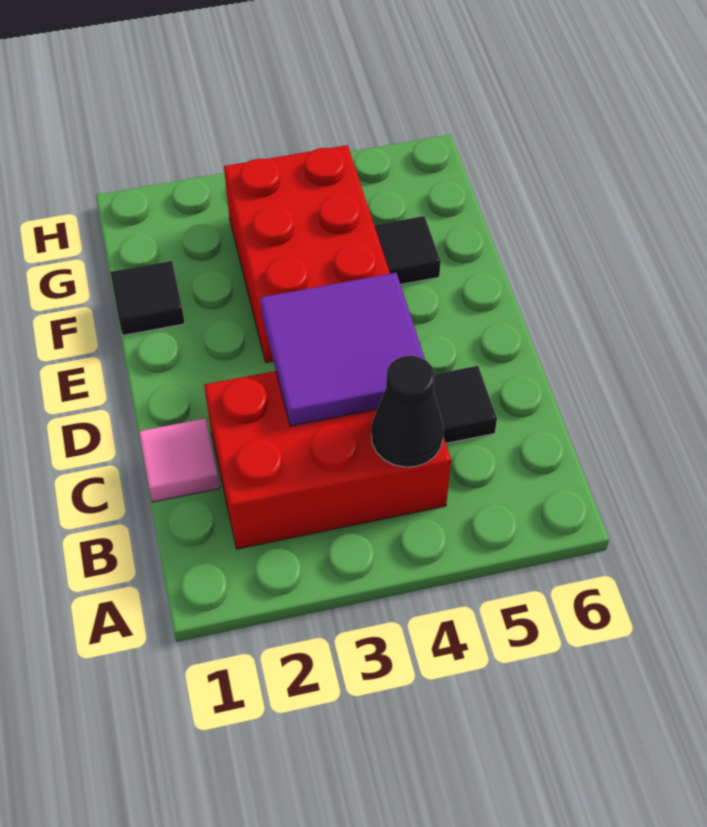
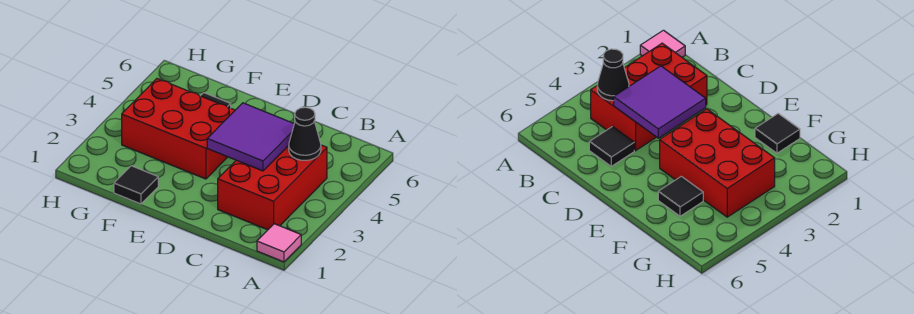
pink tile C1 level 1 -> pink tile A1 level 1

